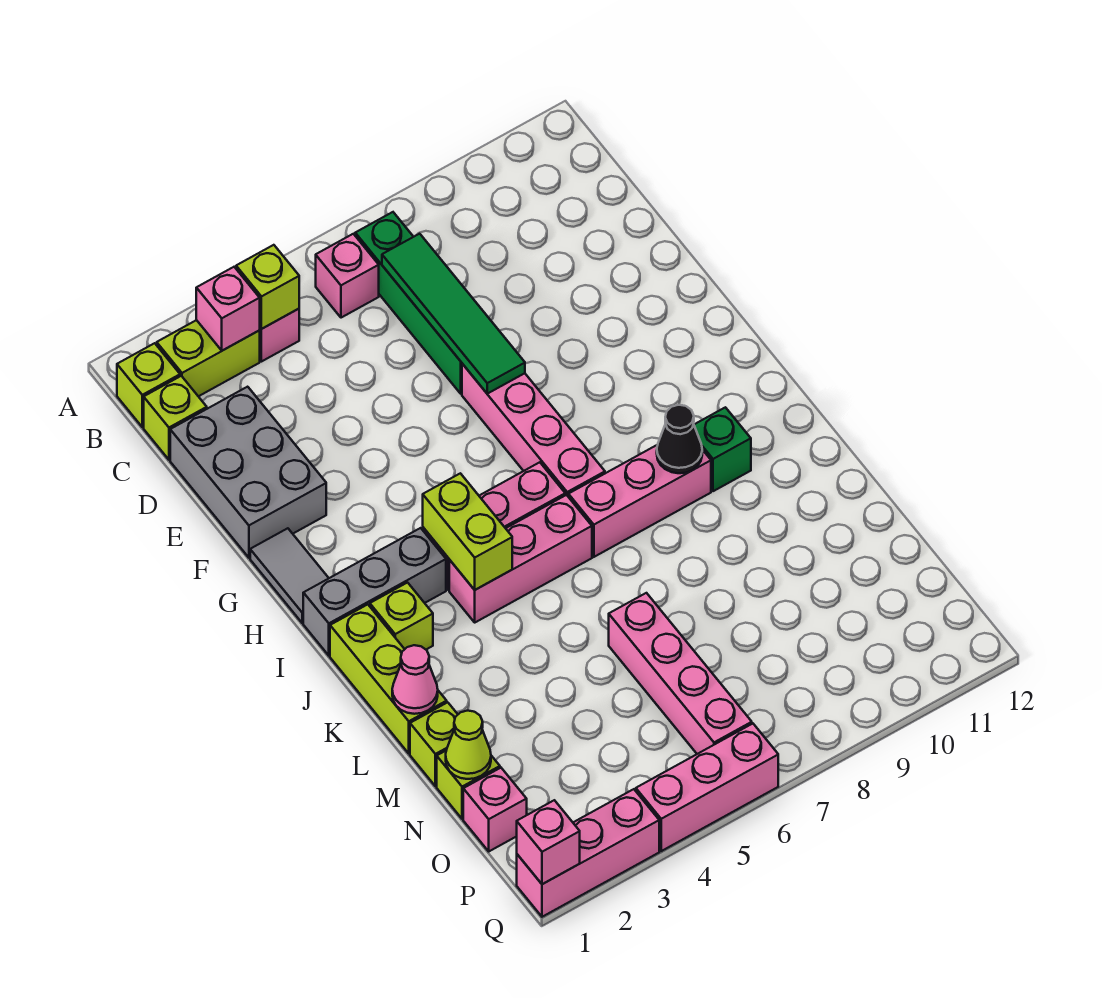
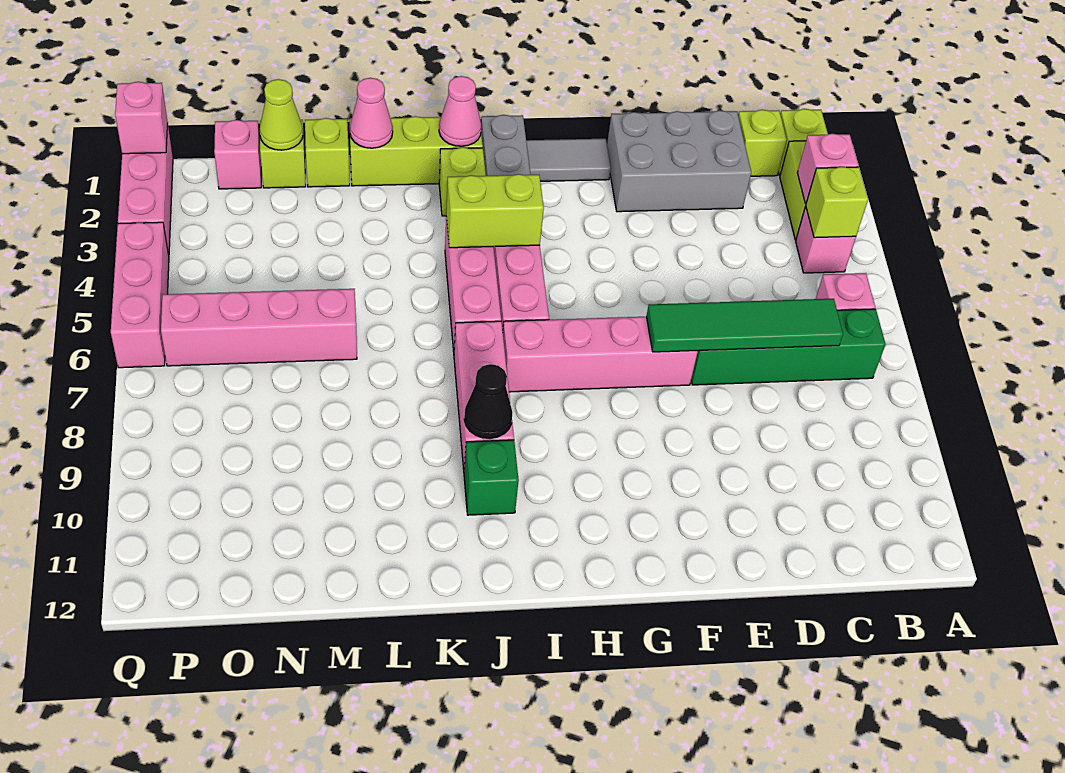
none -> pink cone J1 level 2

